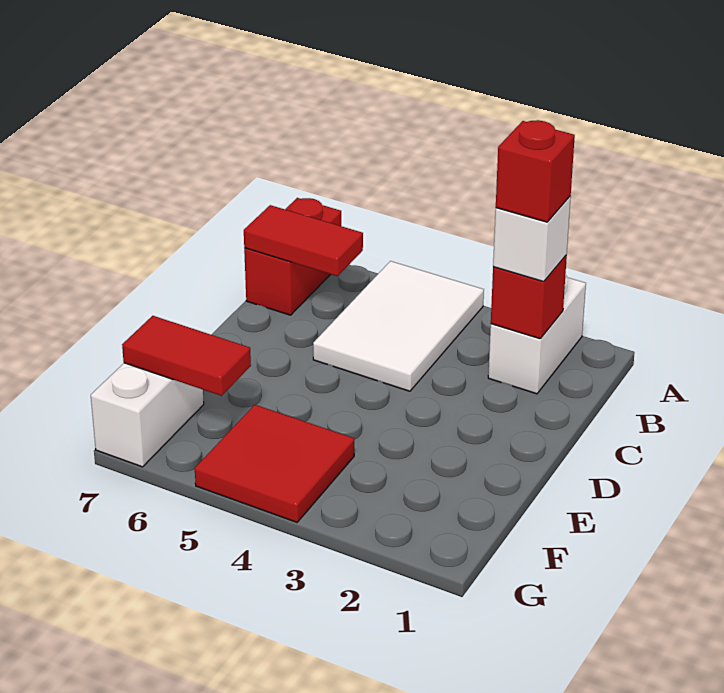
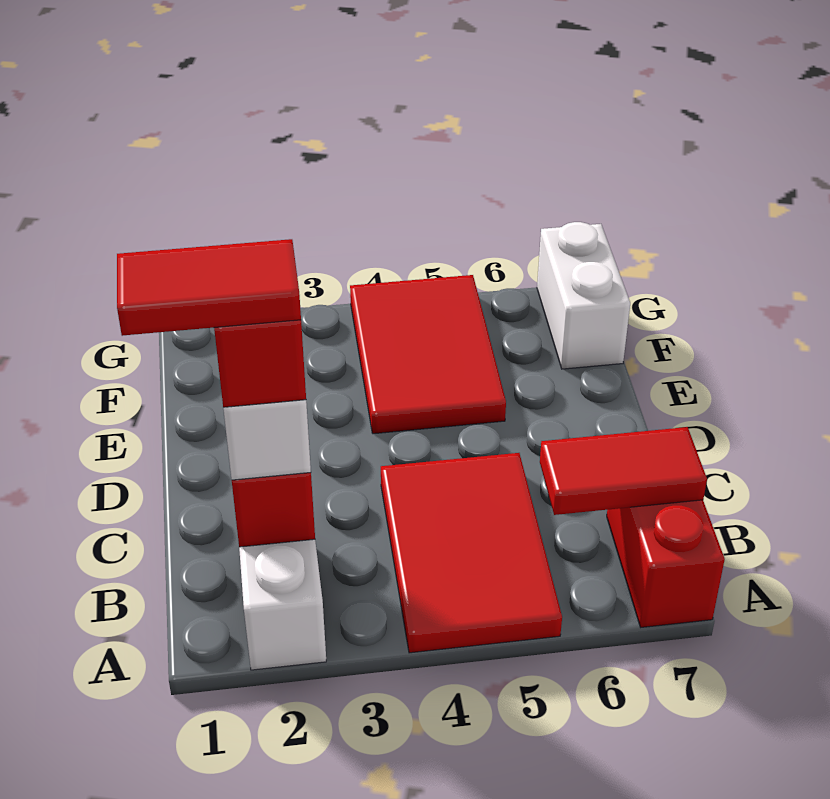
white tile A4:C5 level 1 -> red tile A4:C5 level 1
red tile F4:G5 level 1 -> red tile E4:G5 level 1
red tile F6:F7 level 2 -> red tile B1:B2 level 5

